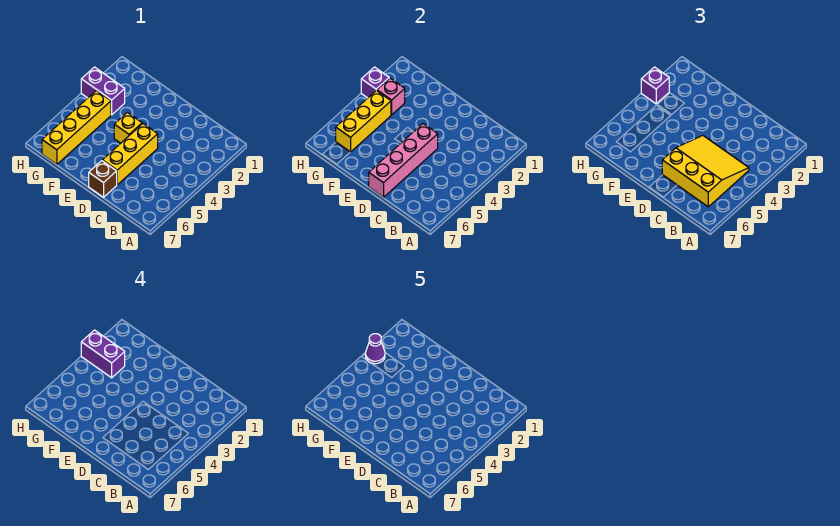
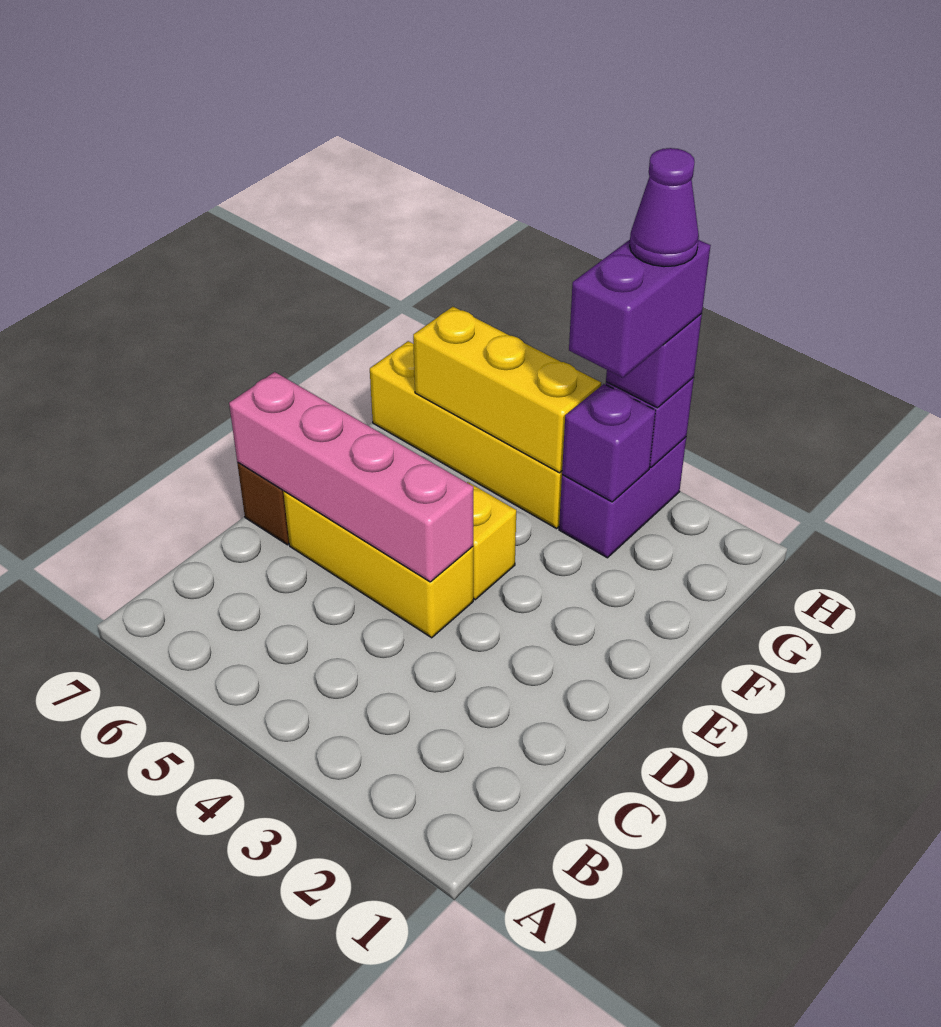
yellow slope B4:D6 level 3 top 6 -> none
pink brick G3 level 2 -> purple brick G3 level 2

